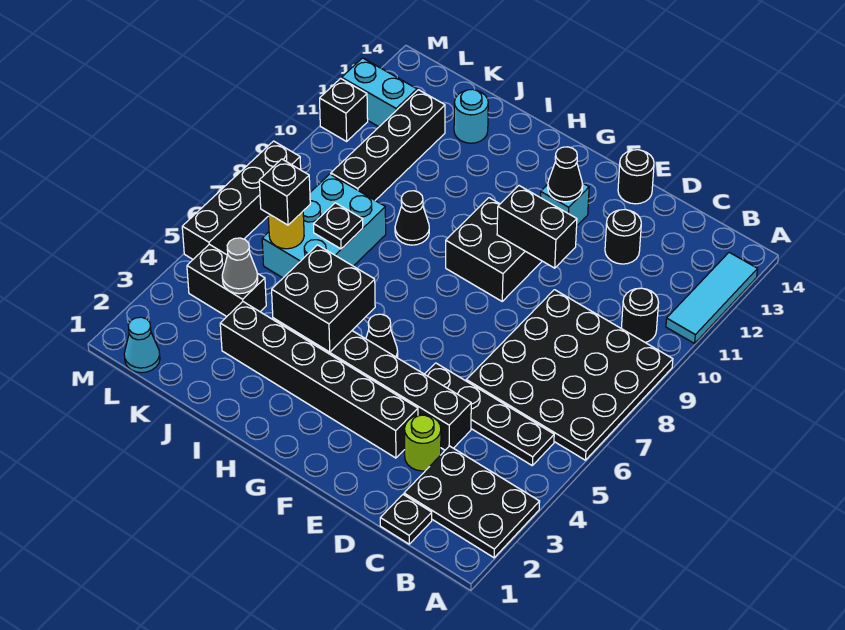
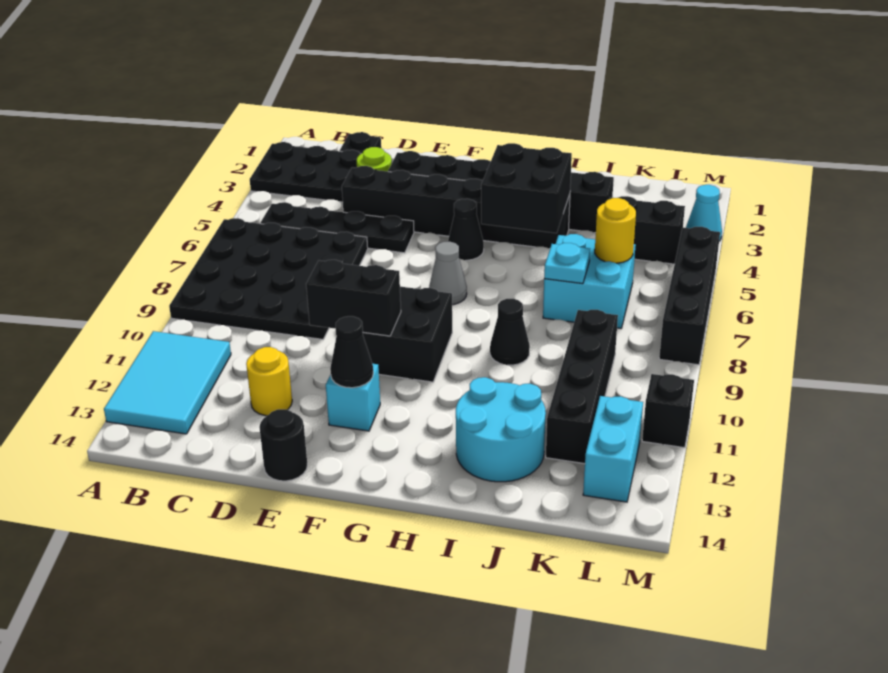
cyan tile A11:A13 level 1 -> cyan tile A11:B13 level 1
black round brick B10 level 1 -> none
black round brick D12 level 1 -> yellow round brick D12 level 1
cyan brick J6:K8 level 1 -> cyan brick J6:K7 level 1
black plate J7 level 2 -> cyan plate J7 level 2
cyan round brick J13 level 1 -> cyan round brick I12:J13 level 1
grey cone K4 level 2 -> grey cone G7 level 1
black brick K6 level 3 -> none
cyan cone L1 level 1 -> cyan cone M3 level 1
cyan brick L12:M12 level 1 -> cyan brick L12:L13 level 1

